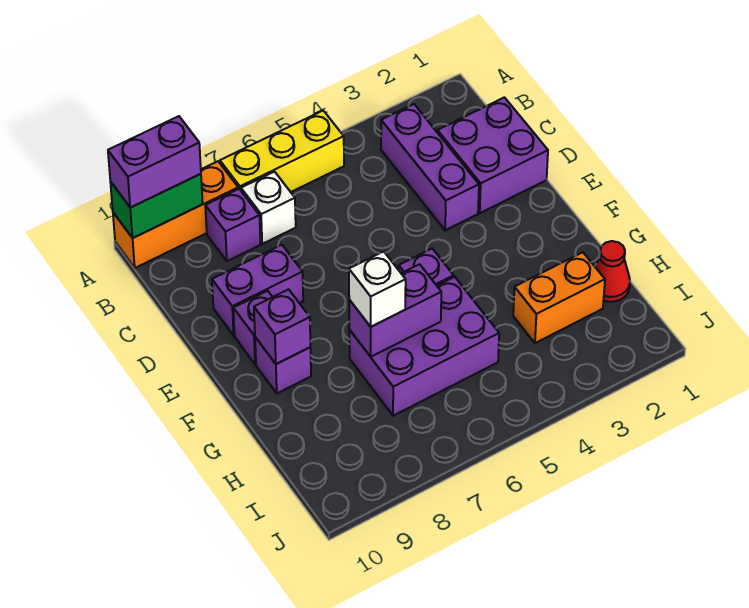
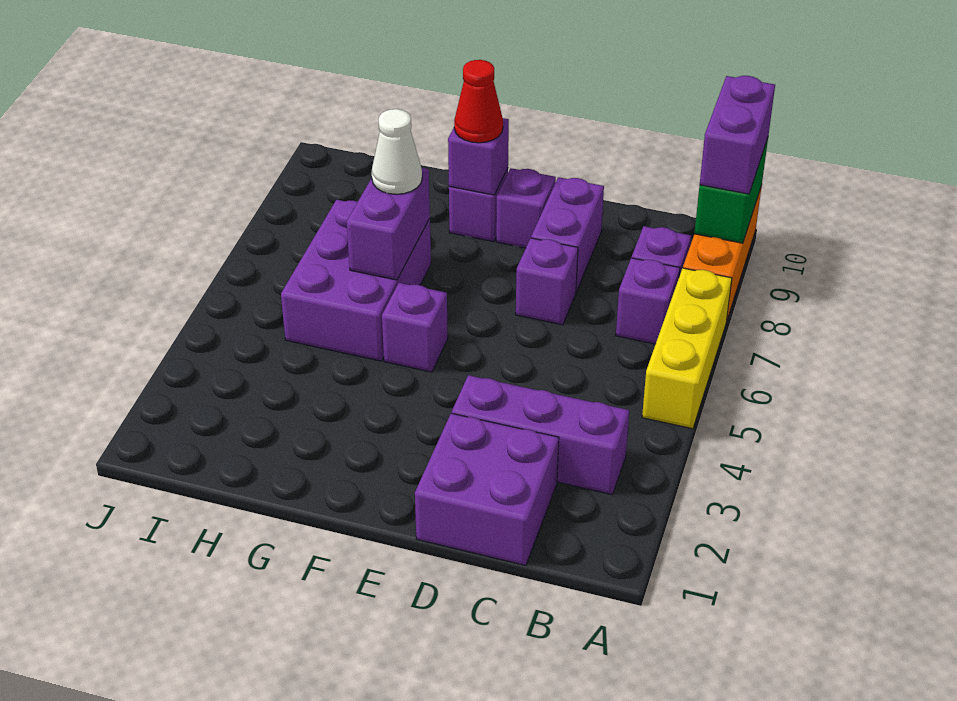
white brick B7 level 1 -> purple brick B7 level 1
none -> purple brick D7 level 1
white brick G7 level 3 -> white cone G7 level 3
red cone H1 level 1 -> red cone F9 level 3
orange brick H2:H3 level 1 -> none

